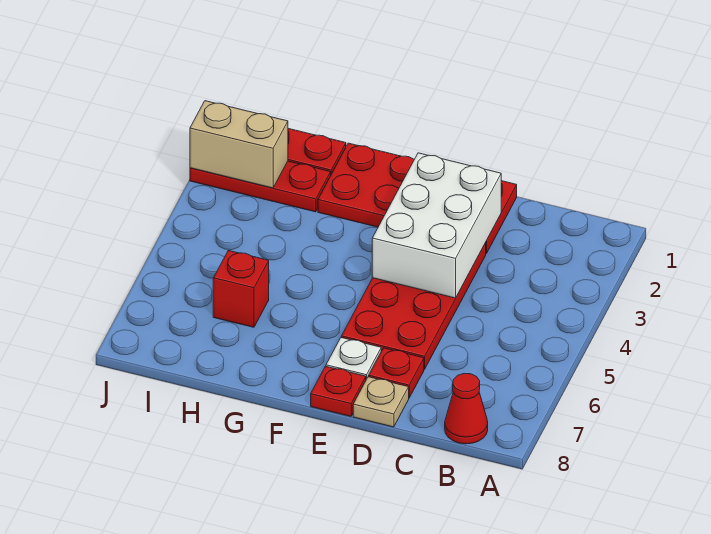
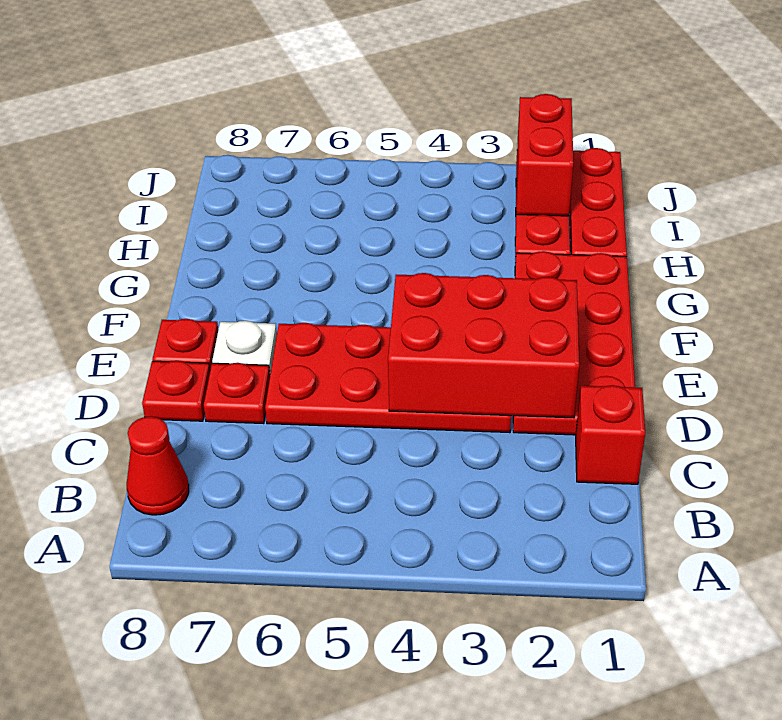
white brick D2:E4 level 2 -> red brick D2:E4 level 2
tan plate D8 level 1 -> red plate D8 level 1
red brick H6 level 1 -> red brick C1 level 1
tan brick I2:J2 level 2 -> red brick I2:J2 level 2

